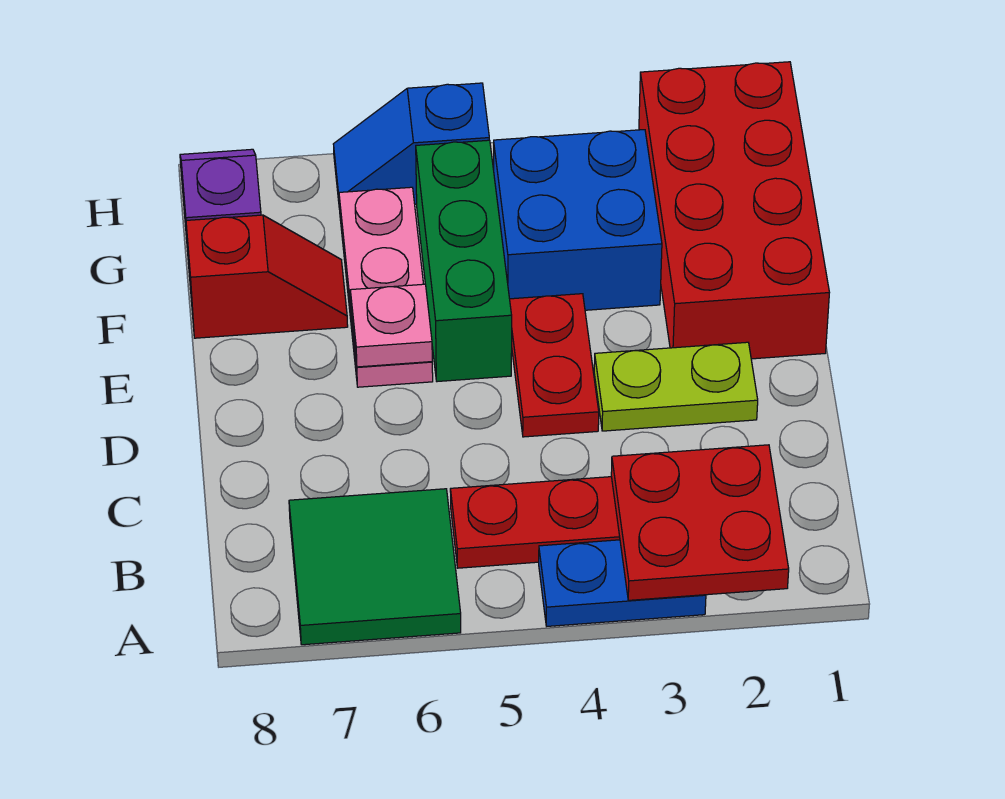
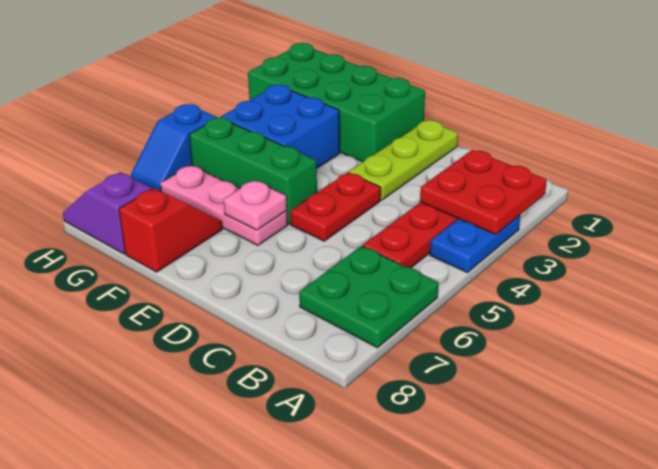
green tile A6:B7 level 1 -> green plate A6:B7 level 1
lime plate D2:D3 level 1 -> lime plate D1:D3 level 1
red plate D4:E4 level 1 -> red plate D4:D5 level 1
red brick E1:H2 level 1 -> green brick E1:H2 level 1

